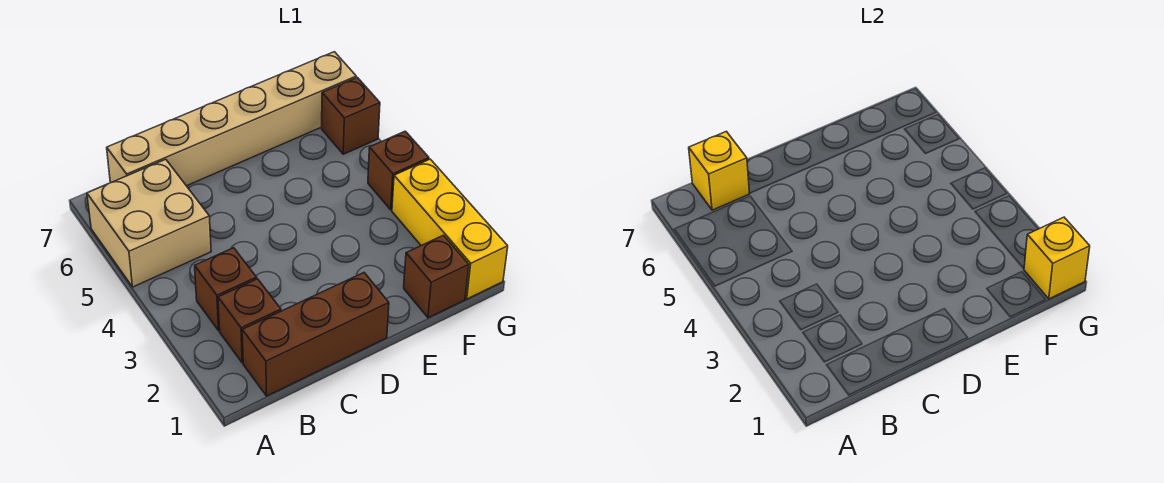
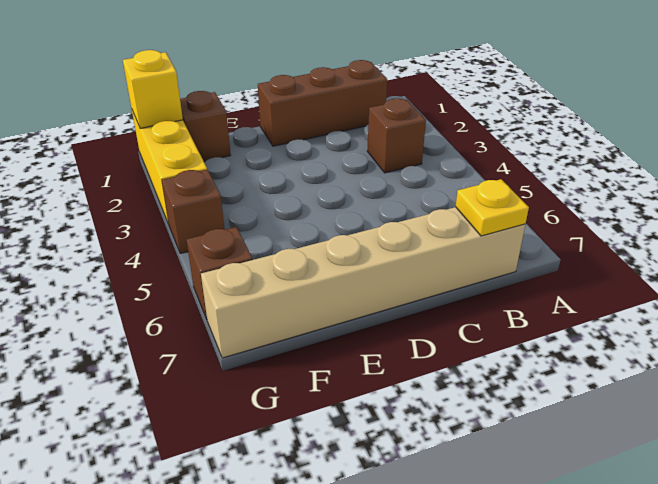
tan brick A5:B6 level 1 -> none
brown brick B2 level 1 -> none
yellow brick B7 level 2 -> yellow plate B7 level 2

